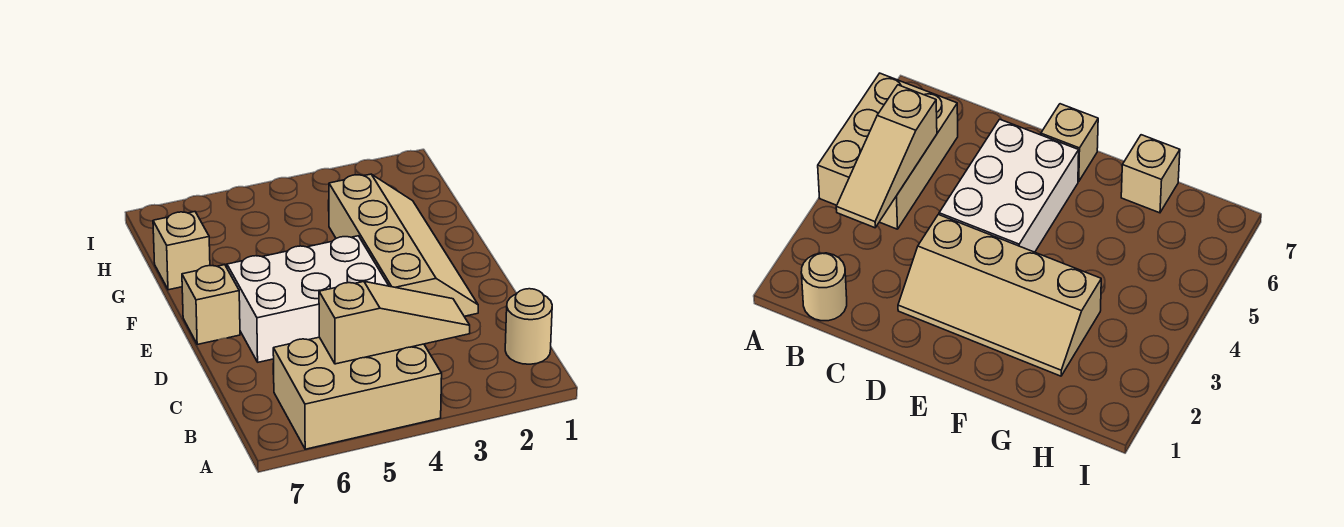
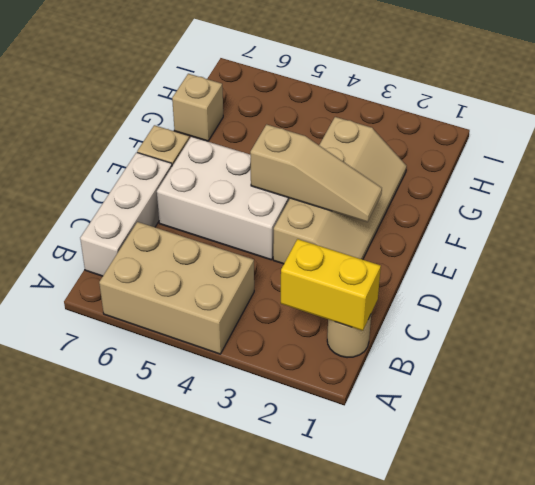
none -> yellow brick B1:B2 level 2
tan slope B3:B5 level 2 top 5 -> tan slope E2:E4 level 2 top 4
none -> white brick B7:D7 level 1

